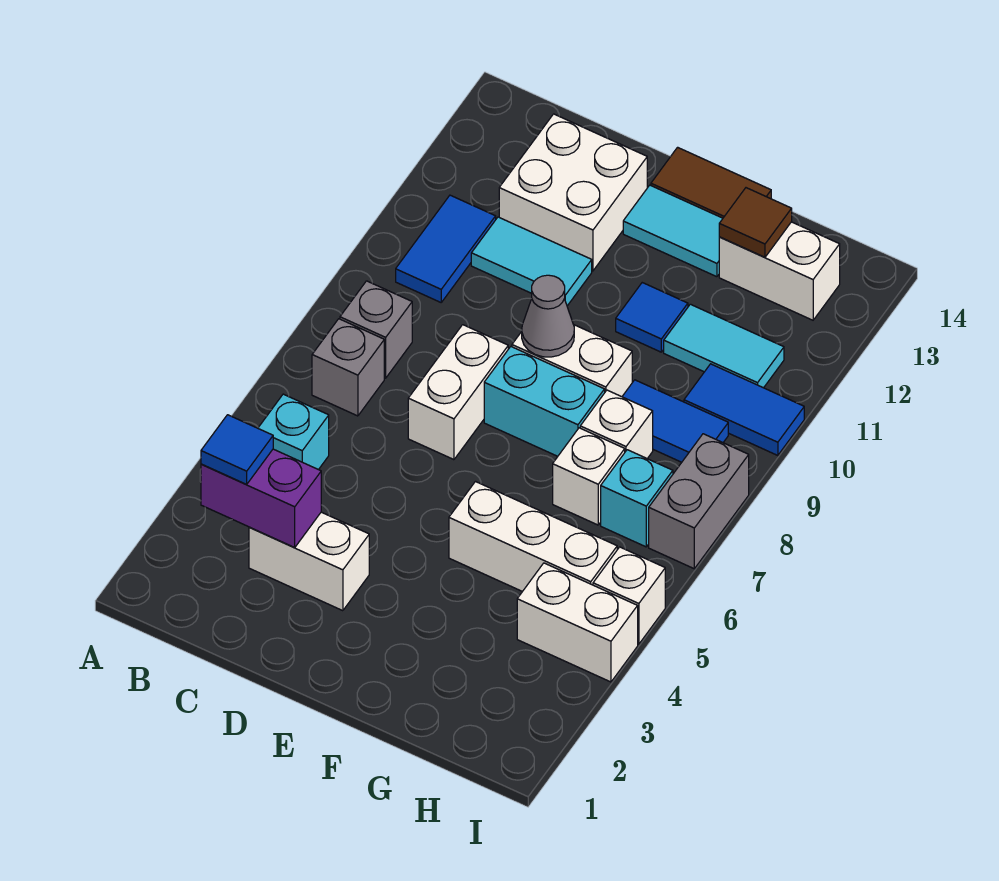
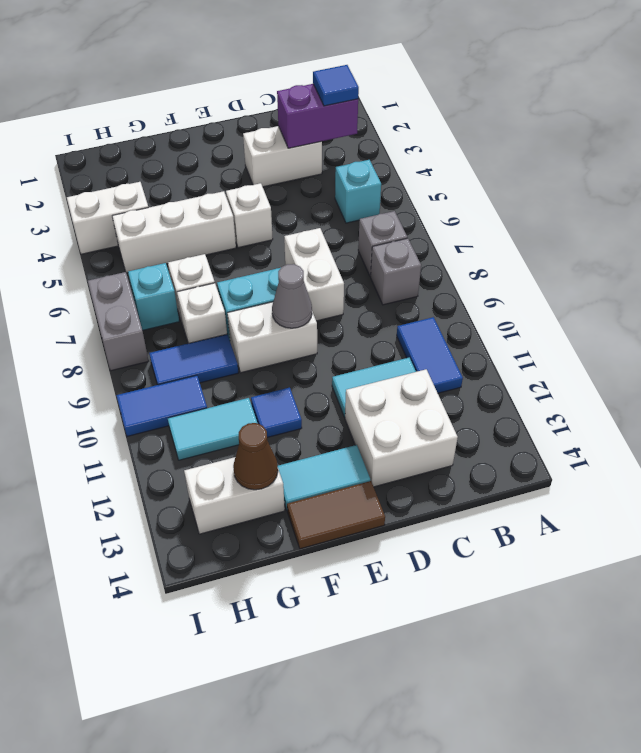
brown tile G13 level 2 -> brown cone G13 level 2
white brick I5 level 1 -> white brick E5 level 1

